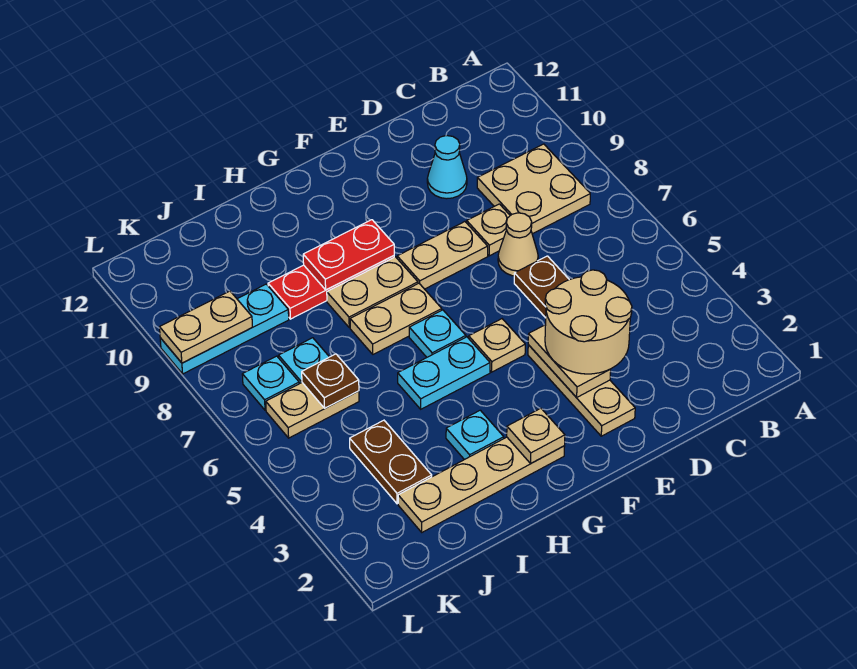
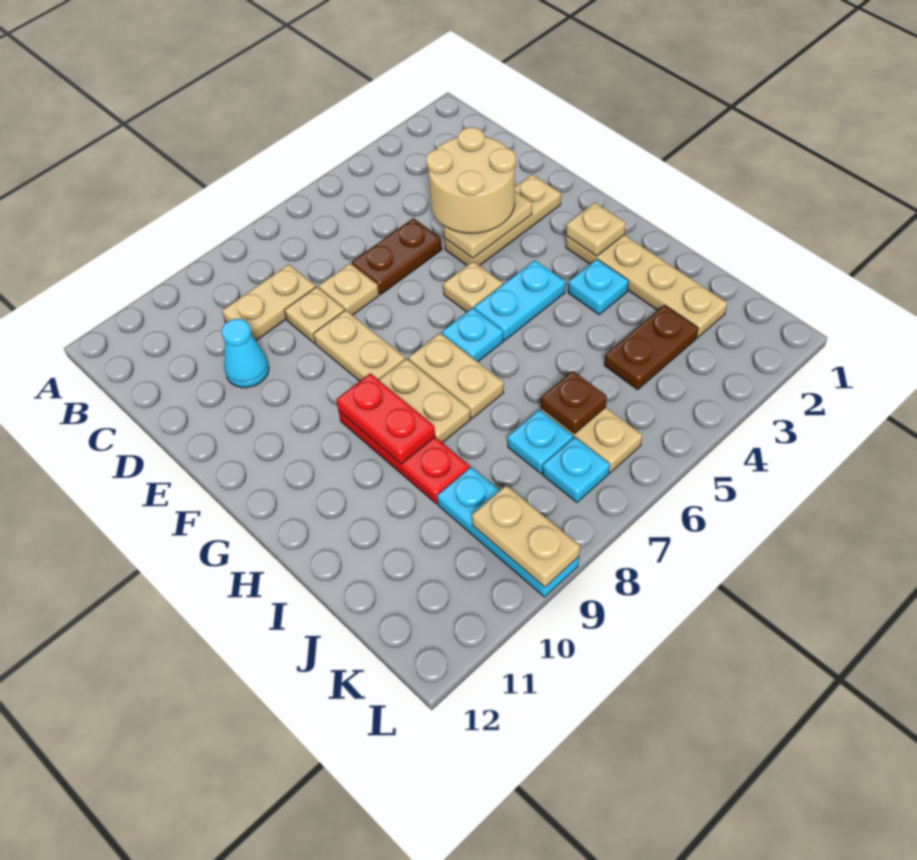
tan plate B8:C9 level 1 -> tan plate C8:C9 level 1
tan cone D7 level 1 -> tan plate D7 level 1
cyan plate G5:H5 level 1 -> cyan plate G4:G5 level 1

